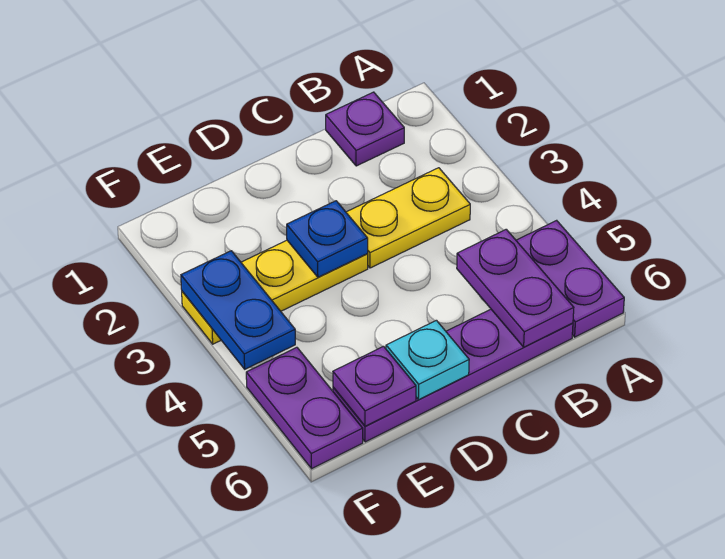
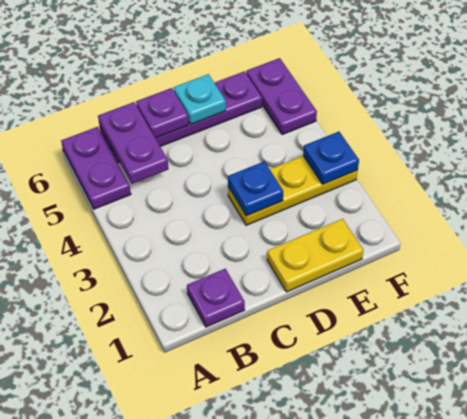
yellow plate B3:C3 level 1 -> yellow plate D1:E1 level 1
purple plate E6 level 2 -> purple plate C6 level 2
blue plate F3:F4 level 2 -> blue plate F3 level 2

